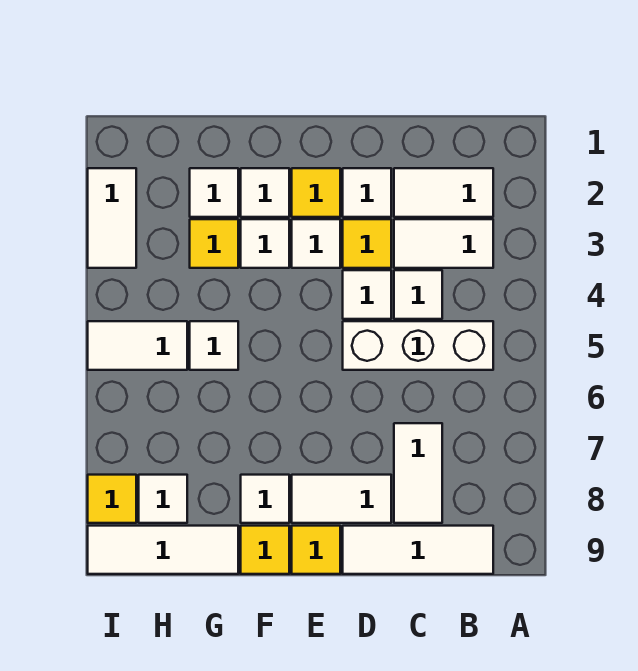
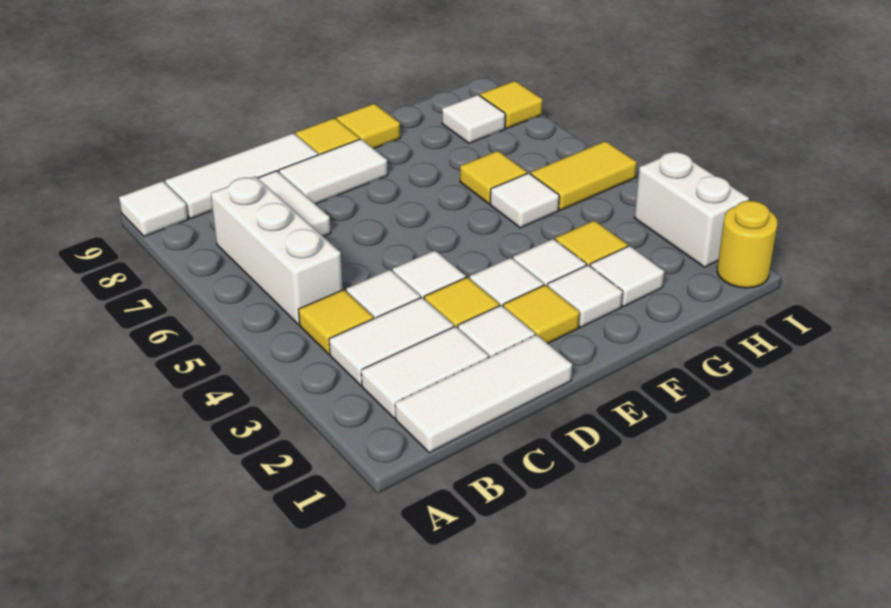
none -> yellow tile B4 level 1
white brick B5:D5 level 1 -> white brick B5:B7 level 1
white tile F8 level 1 -> white tile A9 level 1
none -> yellow tile G6 level 1
white tile G9:I9 level 1 -> white tile B1:D1 level 1
white tile H5:I5 level 1 -> yellow tile H5:I5 level 1
none -> yellow round brick I1 level 1
white tile I2:I3 level 1 -> white brick I2:I3 level 1

